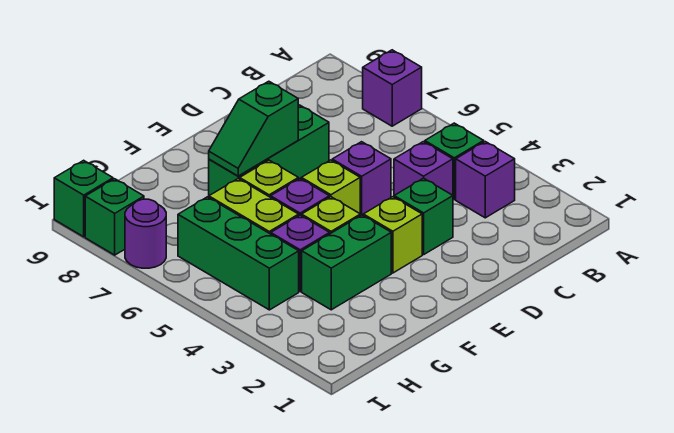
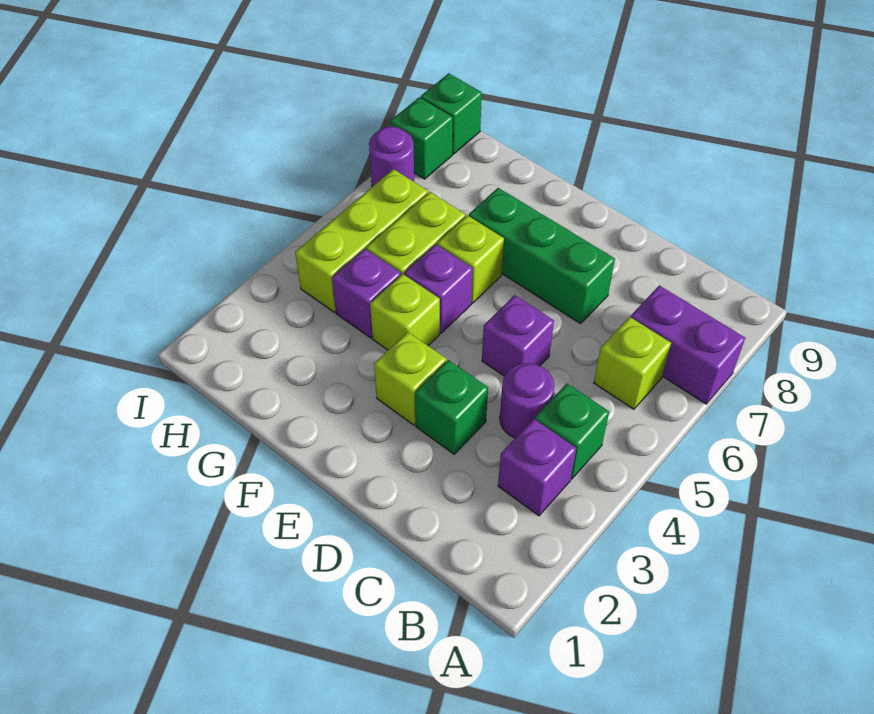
purple brick A7 level 1 -> purple brick A7:B7 level 1
purple brick C4 level 1 -> purple round brick C4 level 1
lime brick E5 level 1 -> lime brick B6 level 1
green slope E7:F7 level 2 top E -> none
green brick F3:G3 level 1 -> none
green brick H4:H6 level 1 -> lime brick H4:H6 level 1

